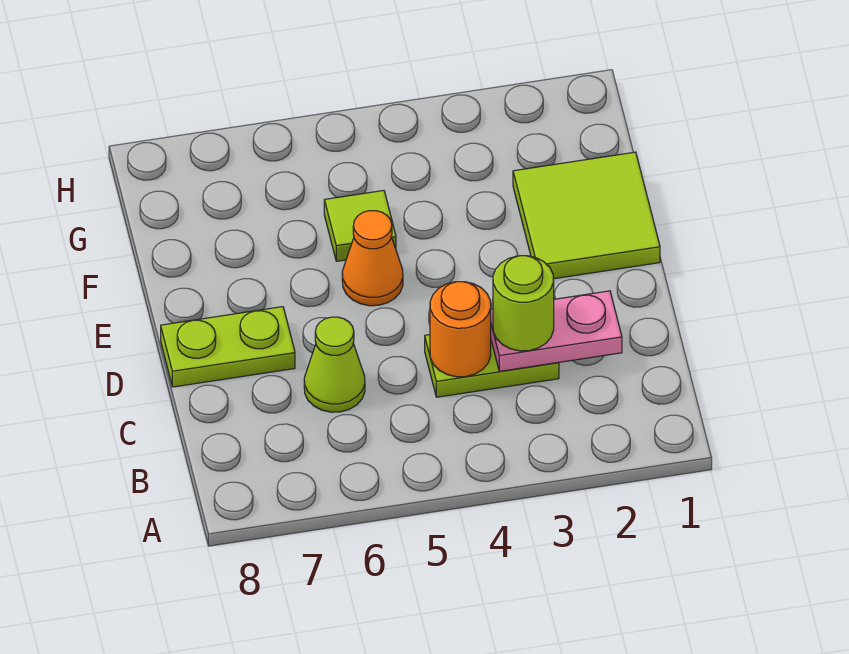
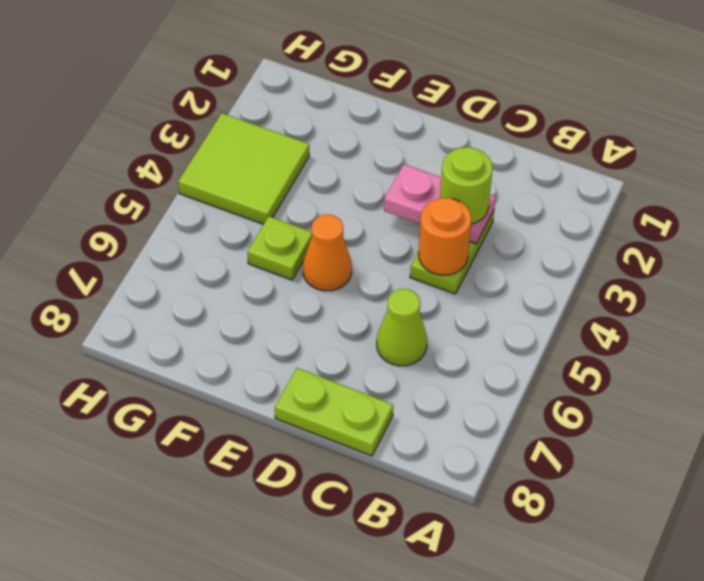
pink plate C2:C3 level 2 -> pink plate C3:D3 level 2
lime plate D7:D8 level 1 -> lime plate C8:D8 level 1
lime tile E1:F2 level 1 -> lime tile G3:H4 level 1
lime tile F5 level 1 -> lime plate F5 level 1

